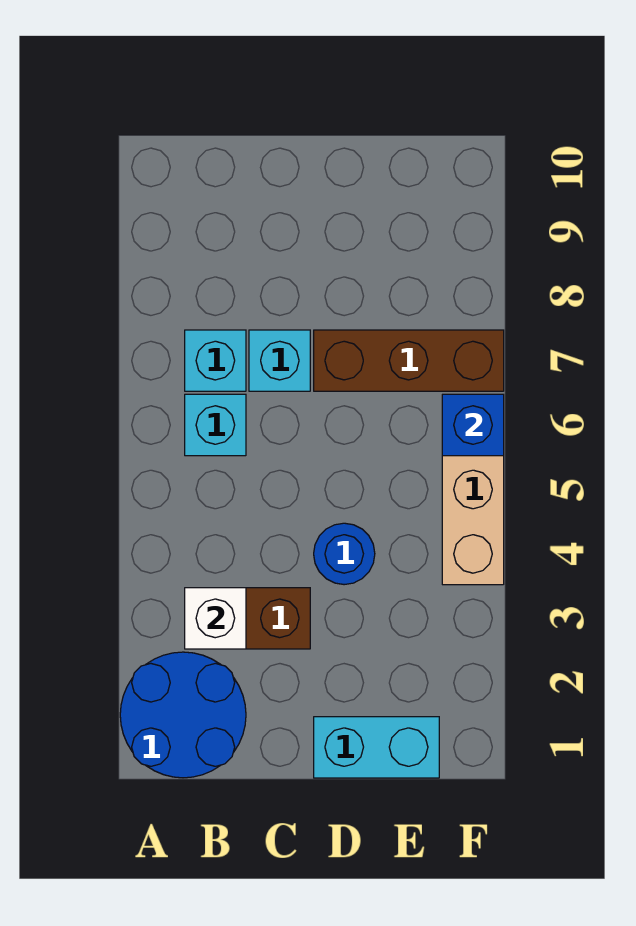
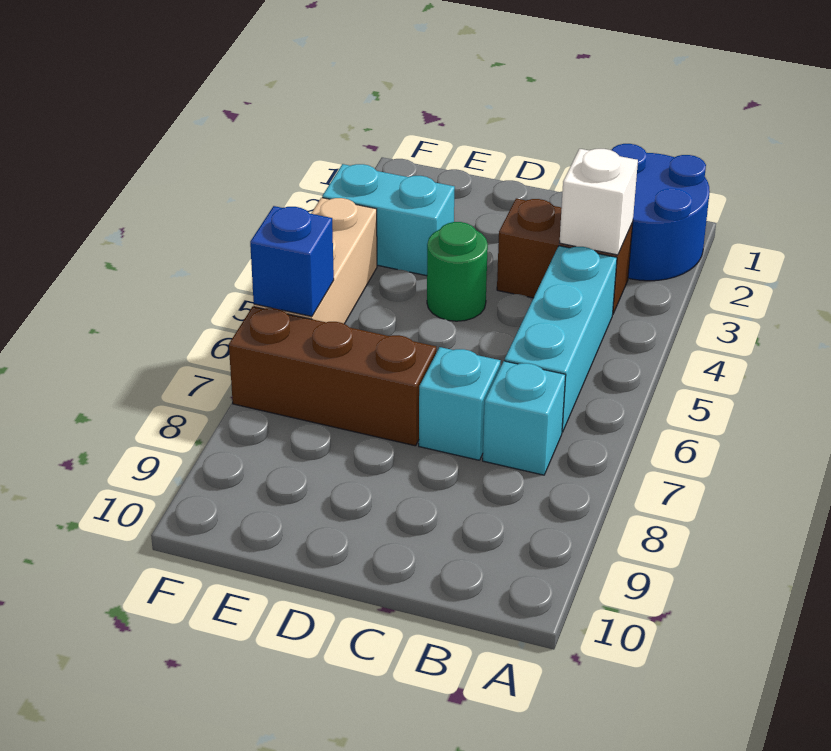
cyan brick B6 level 1 -> cyan brick B4:B6 level 1
cyan brick D1:E1 level 1 -> cyan brick E3:F3 level 1
blue round brick D4 level 1 -> green round brick D4 level 1

